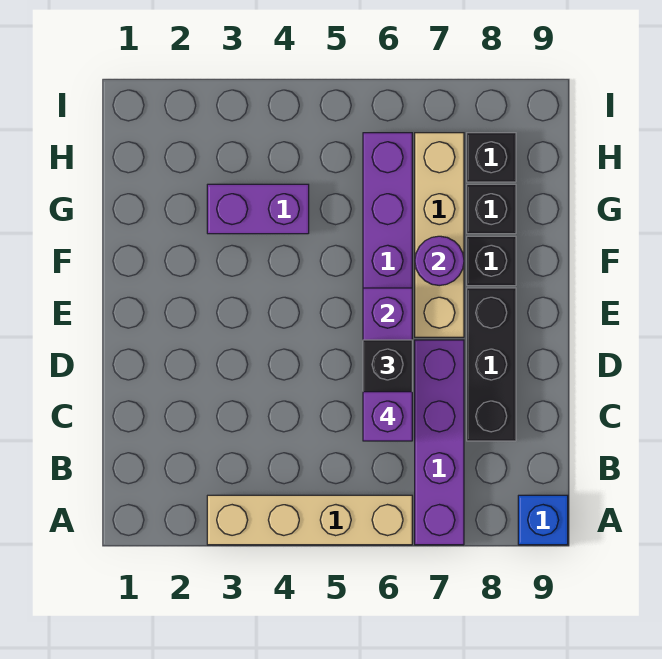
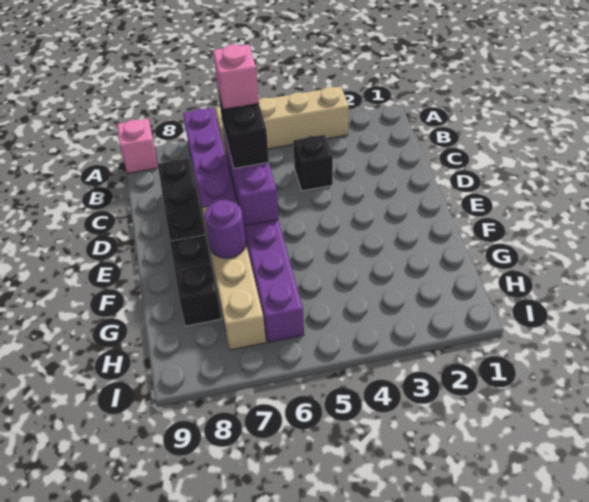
blue brick A9 level 1 -> pink brick A9 level 1
purple brick C6 level 4 -> pink brick C6 level 4
purple brick G3:G4 level 1 -> none
black brick H8 level 1 -> black brick C4 level 1

